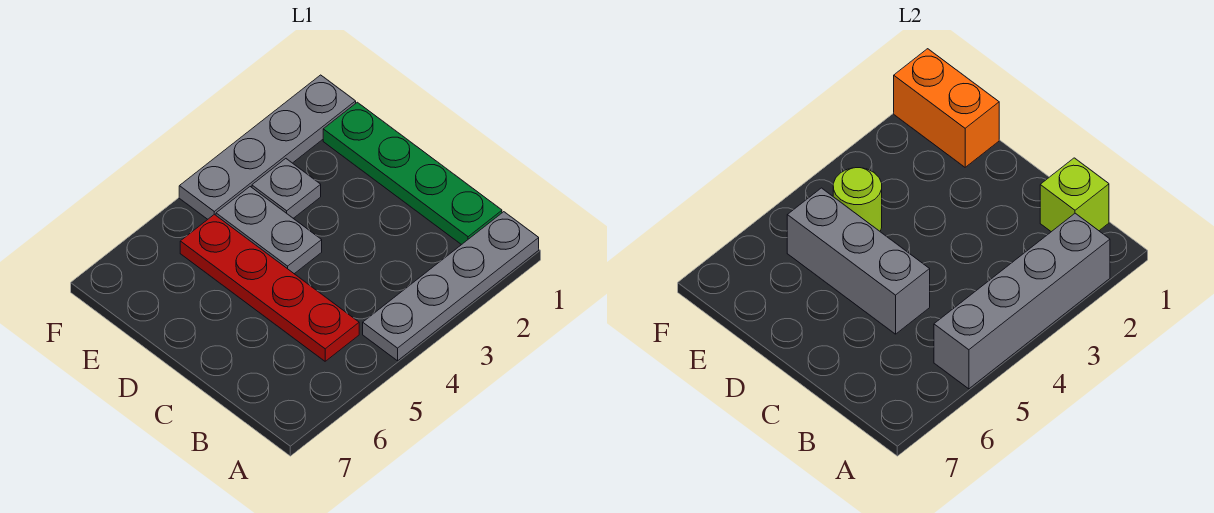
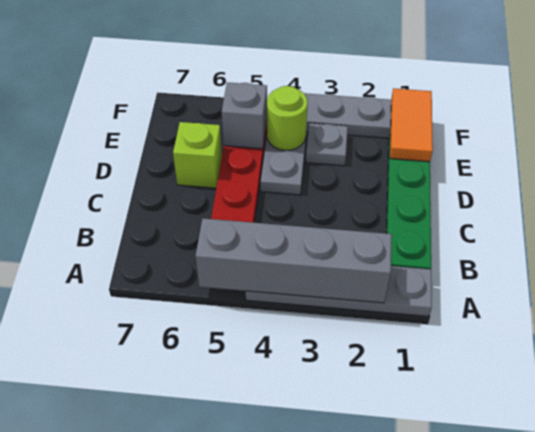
lime brick B1 level 2 -> lime brick D6 level 1
grey brick C5:E5 level 2 -> grey brick E5 level 2
orange brick E1:F1 level 2 -> orange tile E1:F1 level 2

